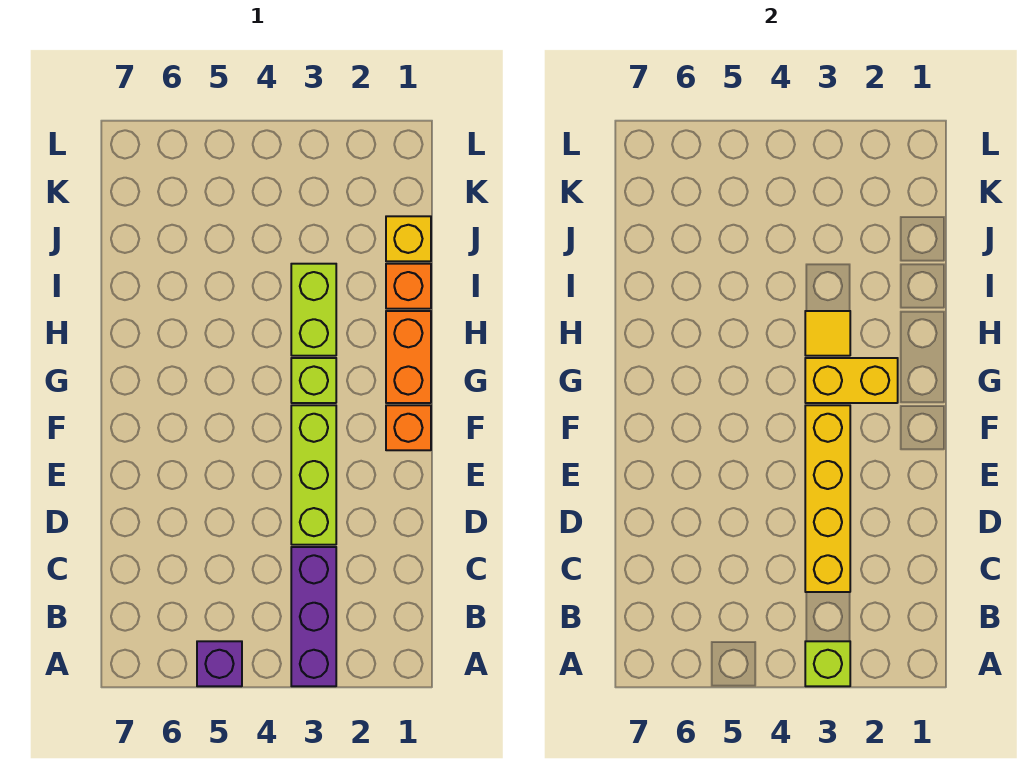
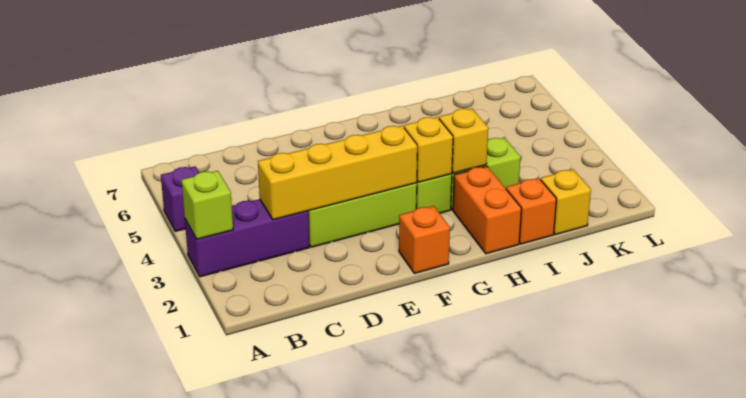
orange brick G1:H1 level 1 -> orange brick H1:H2 level 1
yellow brick G2:G3 level 2 -> yellow brick G3 level 2
yellow tile H3 level 2 -> yellow brick H3 level 2

